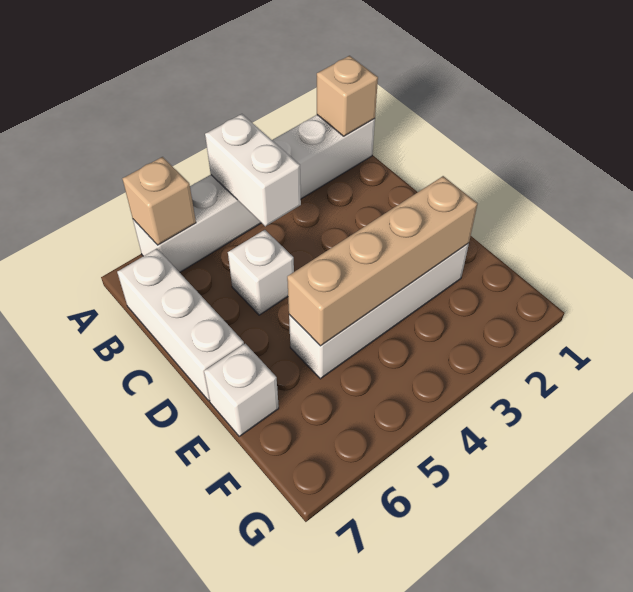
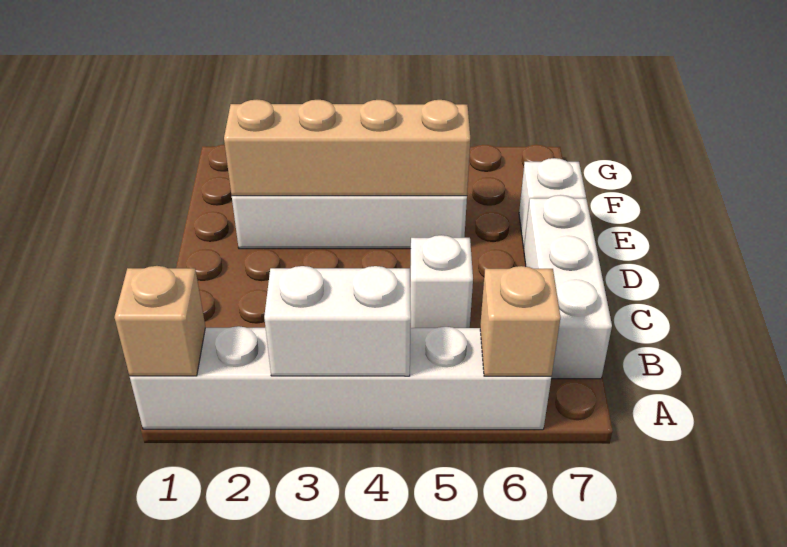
white brick A4:B4 level 2 -> white brick A3:A4 level 2

